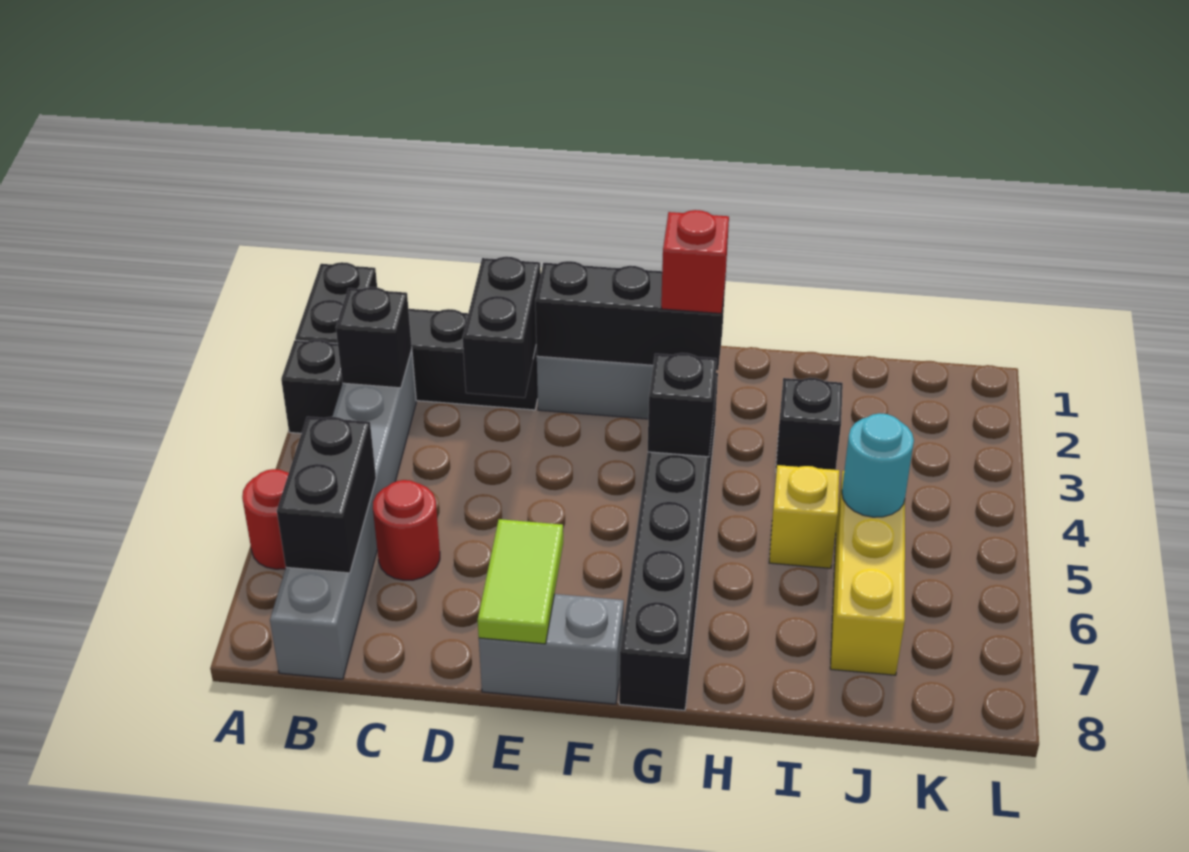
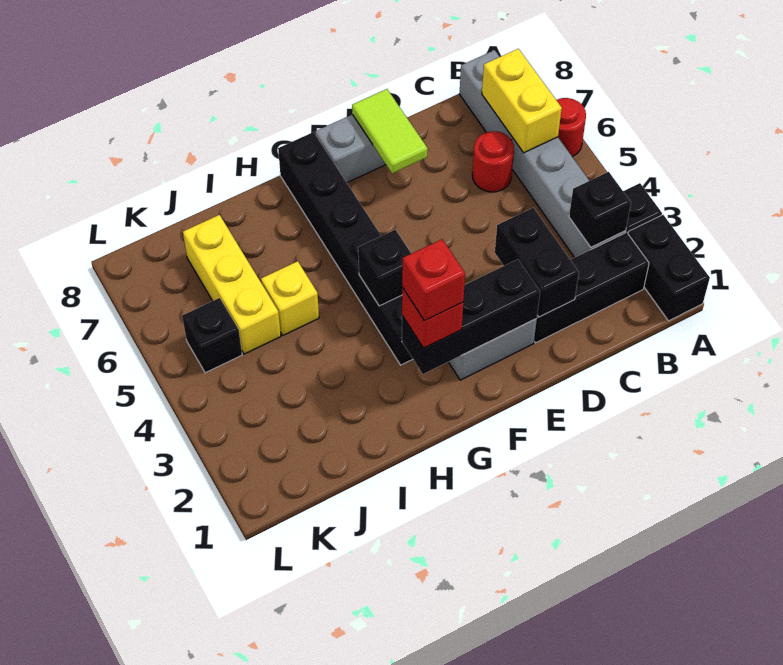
black brick B6:B7 level 2 -> yellow brick B6:B7 level 2
none -> red brick G2 level 4
black brick I3 level 1 -> black brick K5 level 1
cyan round brick J5 level 2 -> none

